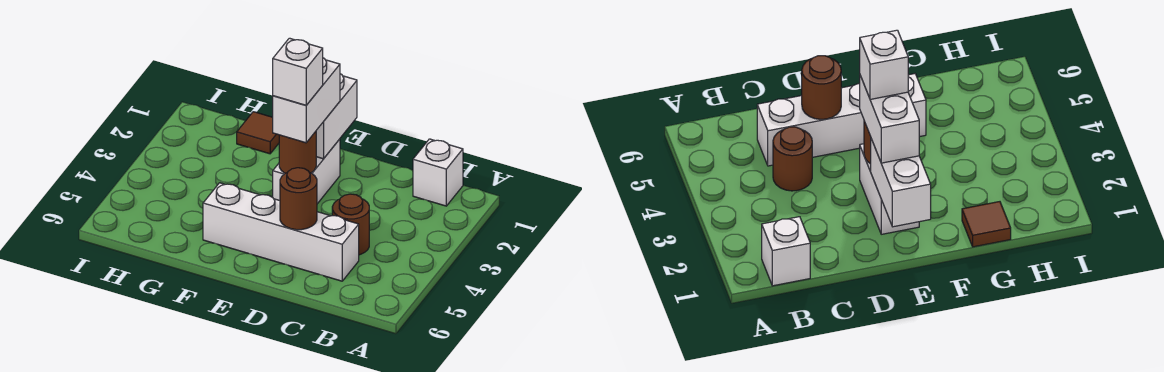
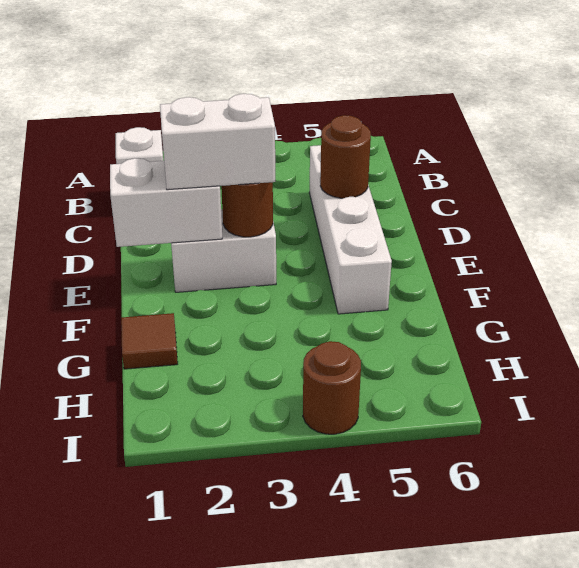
brown round brick C4 level 1 -> brown round brick I4 level 1
white brick E3 level 4 -> none

